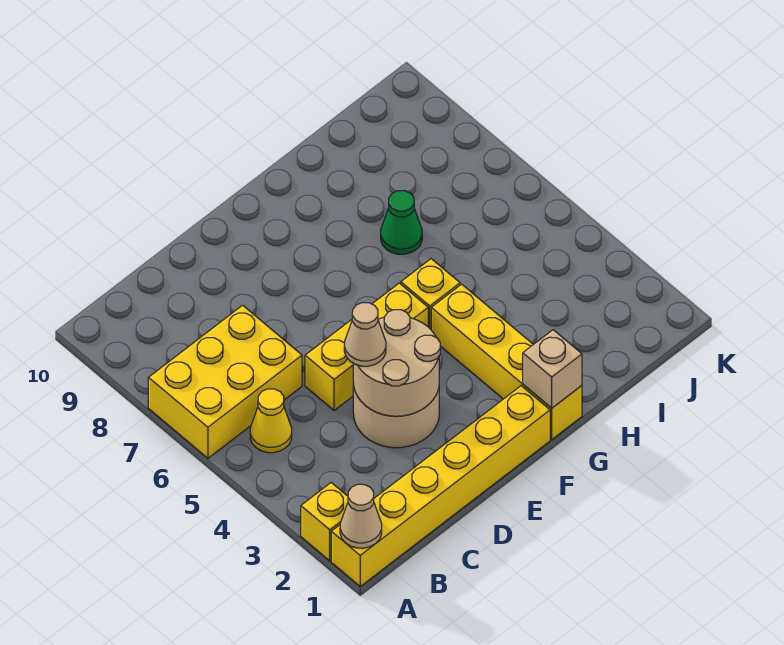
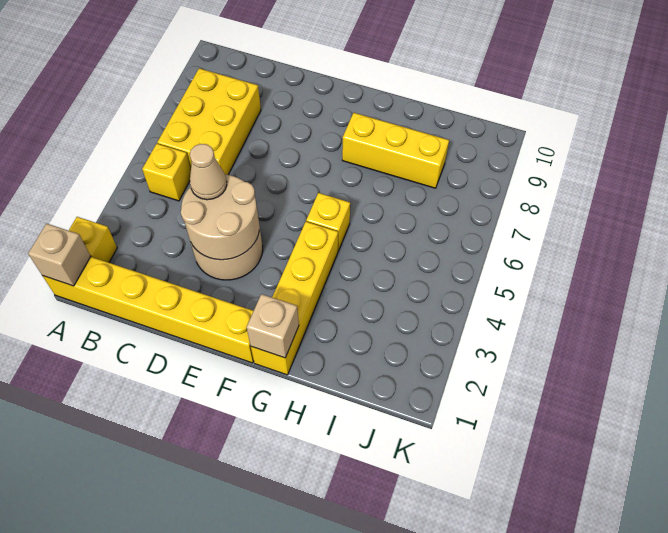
tan cone A1 level 2 -> tan brick A1 level 2
yellow brick A6:C7 level 1 -> yellow brick B6:C8 level 1
yellow cone B5 level 1 -> yellow brick B5 level 1
yellow brick D5:F5 level 1 -> yellow brick G8:I8 level 1
green cone H7 level 1 -> none

